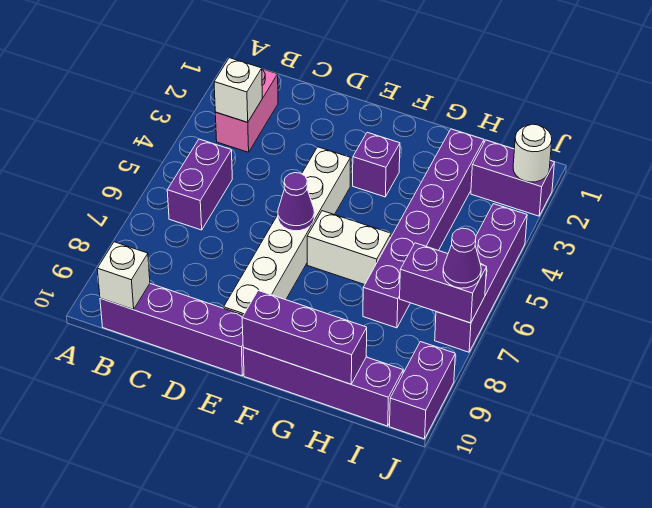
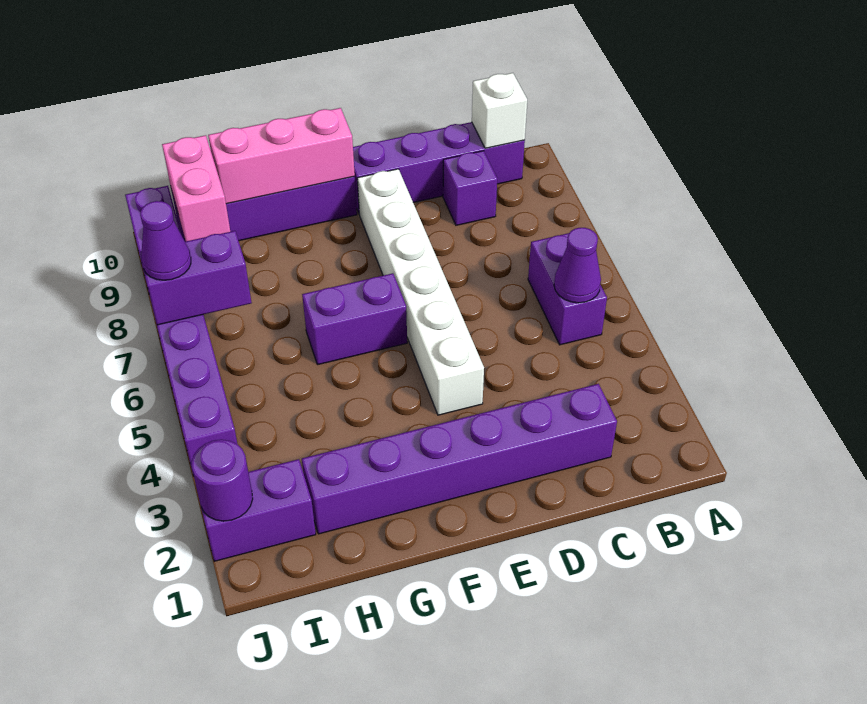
pink brick B2:B3 level 1 -> pink brick I9:I10 level 2
white brick B3 level 2 -> none
purple cone E6 level 2 -> purple cone B5 level 2
purple brick F3 level 1 -> purple brick C9 level 1
white brick F6:G6 level 1 -> purple brick F6:G6 level 1
purple brick F10:H10 level 2 -> pink brick F10:H10 level 2
purple brick H2:H7 level 1 -> purple brick C2:H2 level 1
white round brick J2 level 2 -> purple round brick J2 level 2

